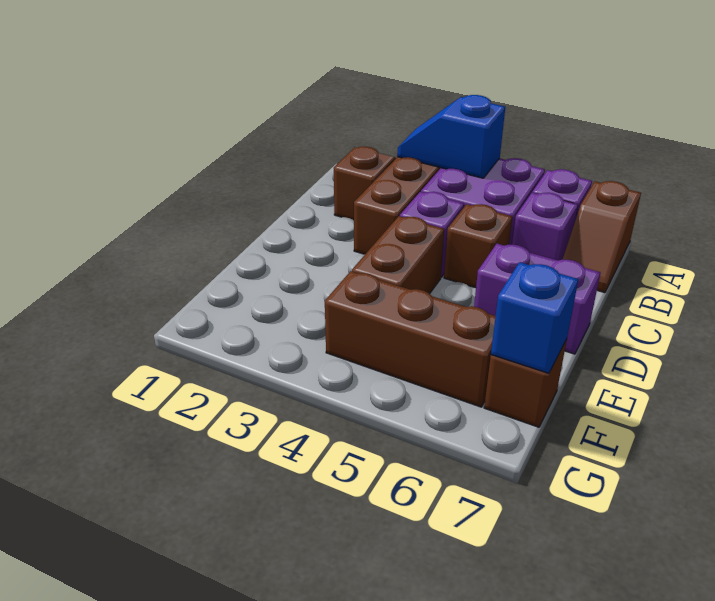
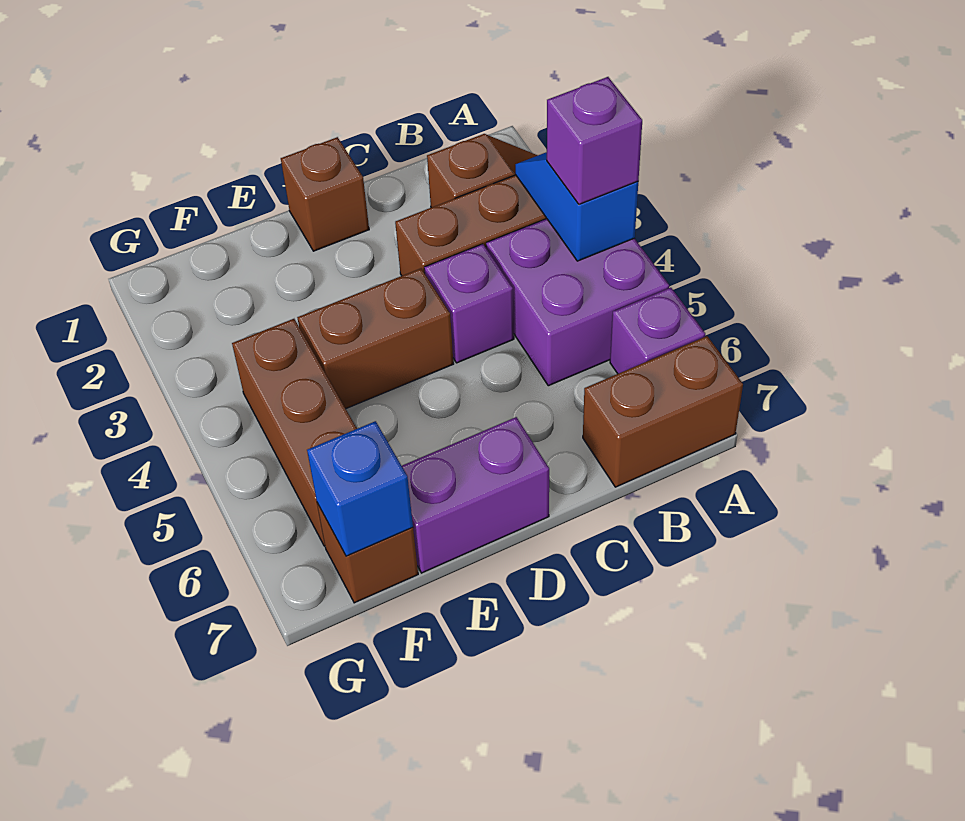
brown slope A7:B7 level 1 top A -> brown brick A7:B7 level 1
purple brick B6 level 1 -> purple brick A4 level 3
brown brick C5 level 1 -> brown brick D1 level 1
purple brick D6:D7 level 1 -> purple brick D7:E7 level 1

